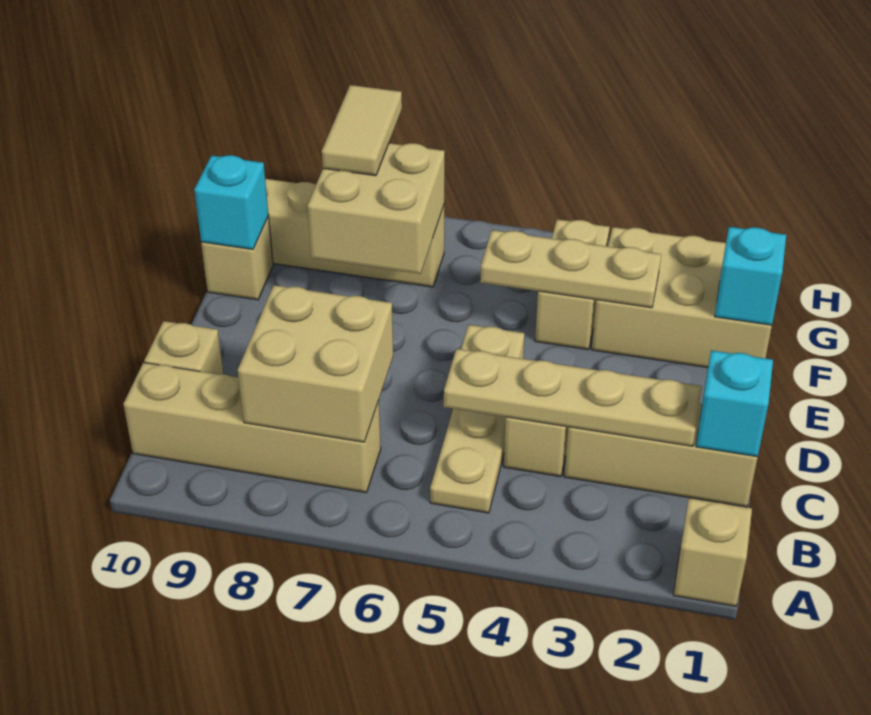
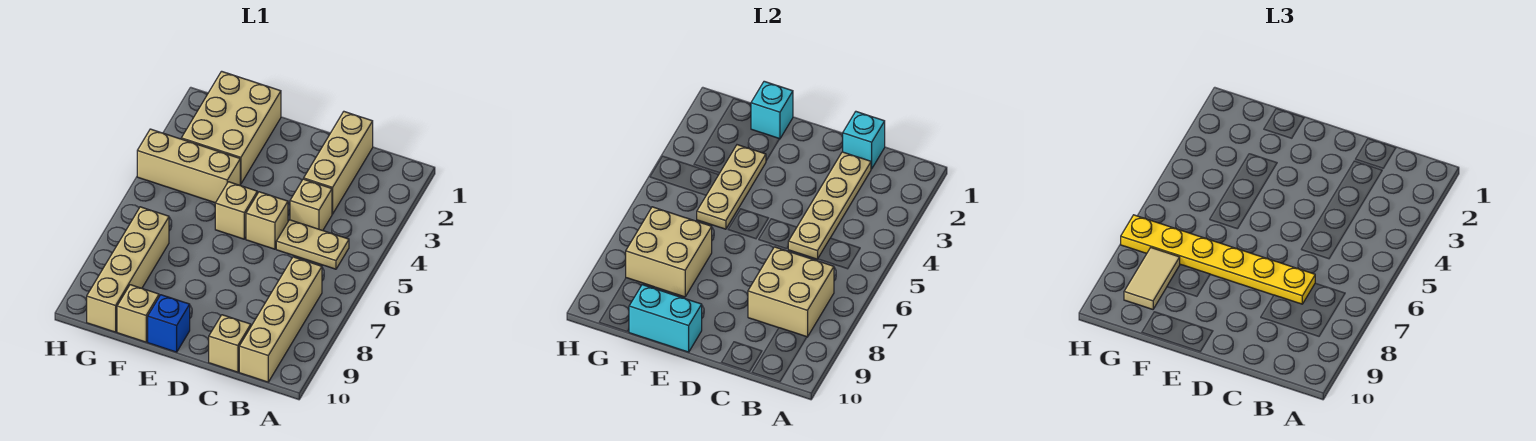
tan brick A1 level 1 -> tan brick E5 level 1
none -> yellow plate C7:H7 level 3
none -> blue brick E10 level 1
tan brick F4:G4 level 1 -> tan brick F4:H4 level 1
cyan brick F10 level 2 -> cyan brick E10:F10 level 2
tan tile G8:H8 level 3 -> tan tile G8:G9 level 3

